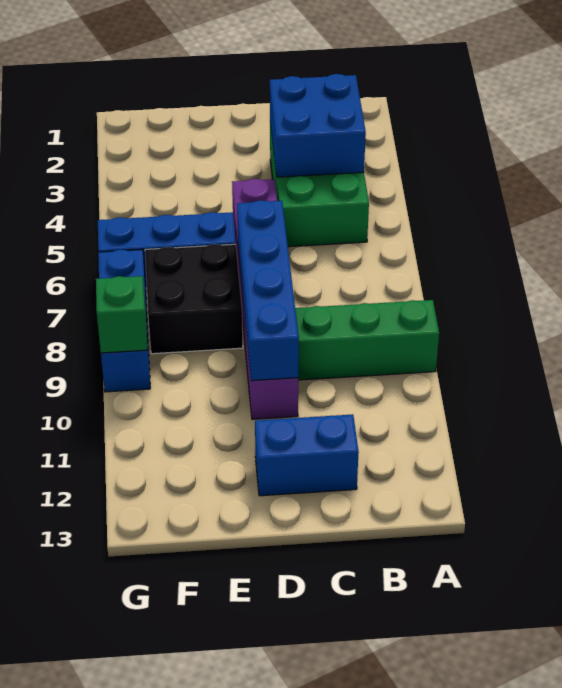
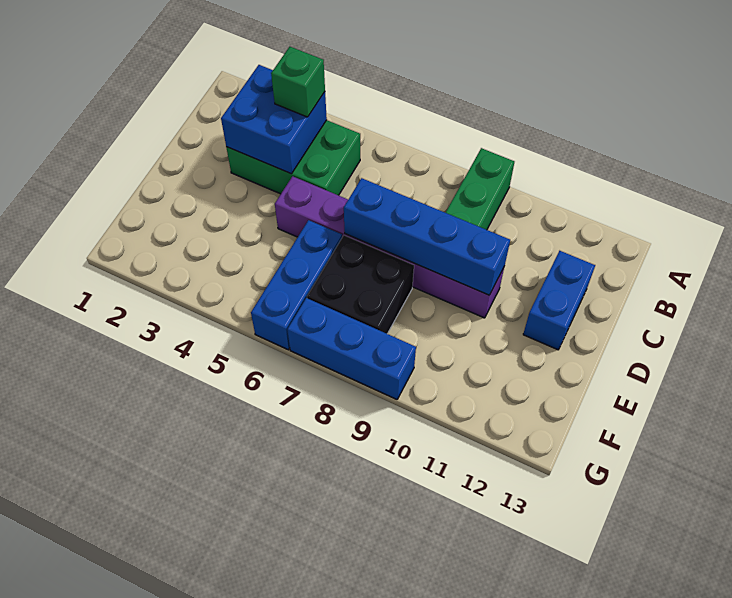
green brick G9 level 2 -> green brick B4 level 3

